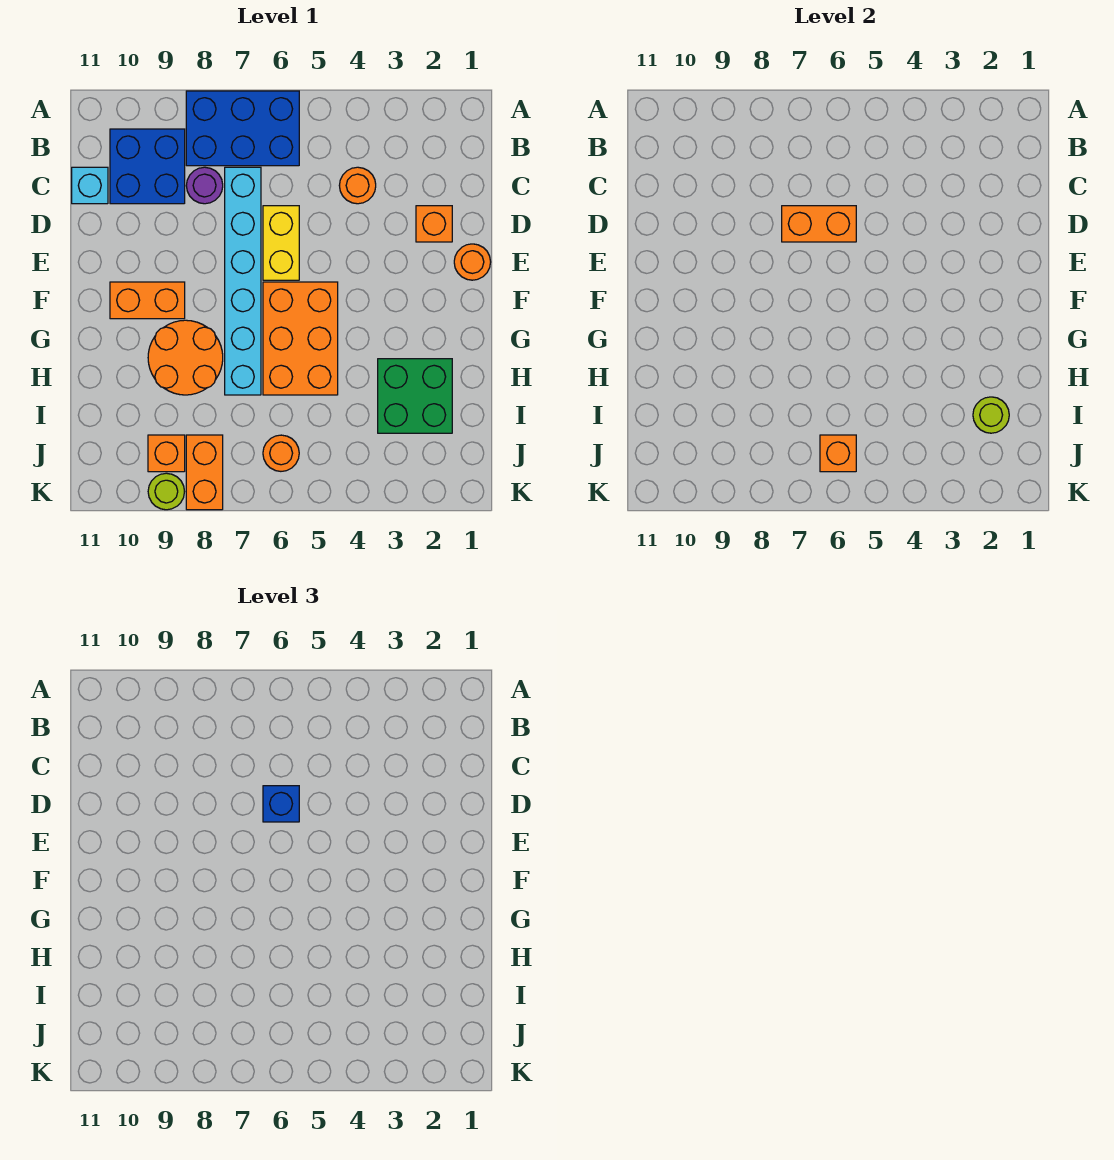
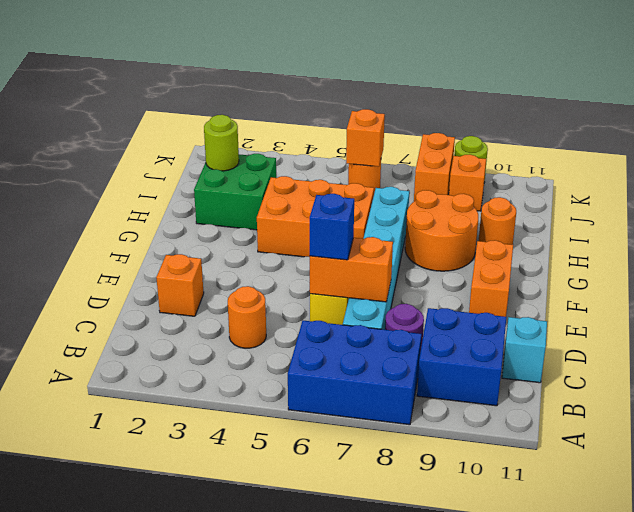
orange round brick E1 level 1 -> orange round brick H10 level 1
orange brick F5:H6 level 1 -> orange brick G4:H6 level 1
orange brick F9:F10 level 1 -> orange brick E10:F10 level 1

